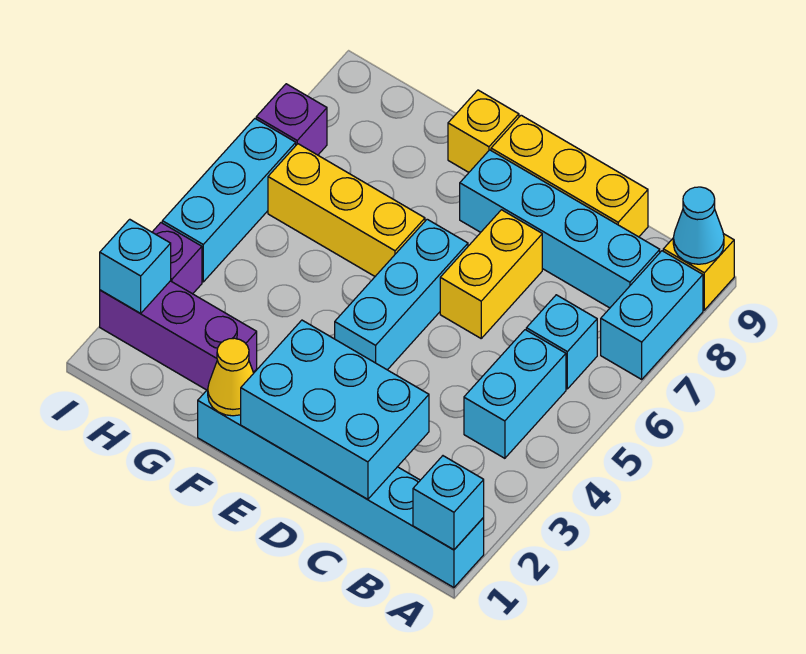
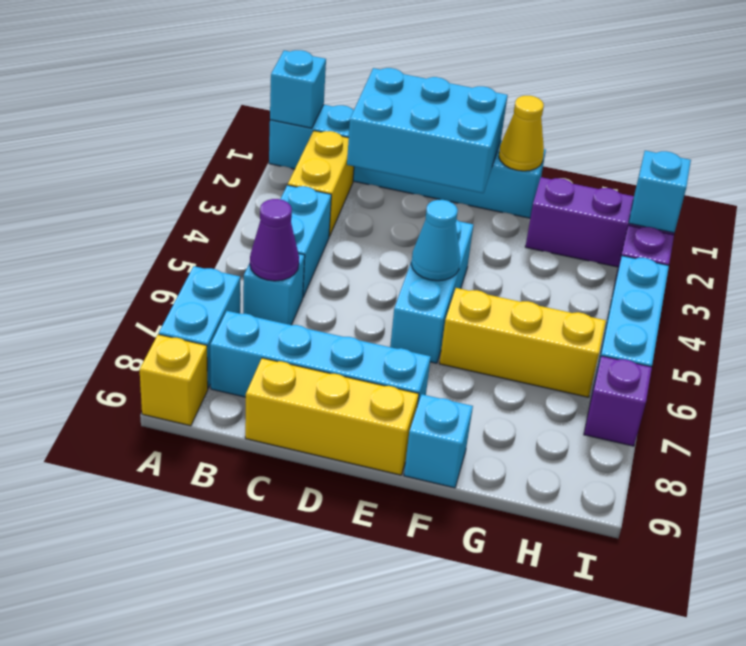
cyan cone A9 level 2 -> cyan cone E5 level 2
none -> purple cone B6 level 2
yellow brick D6:D7 level 1 -> yellow brick B2:B3 level 1
yellow brick F9 level 1 -> cyan brick F9 level 1

